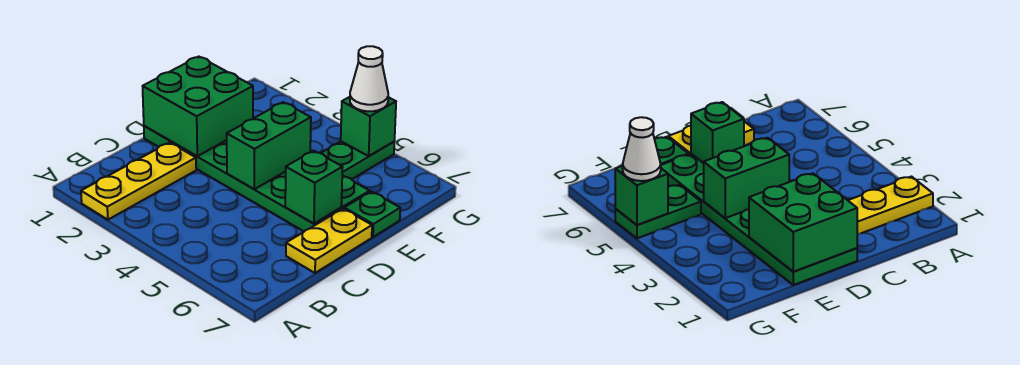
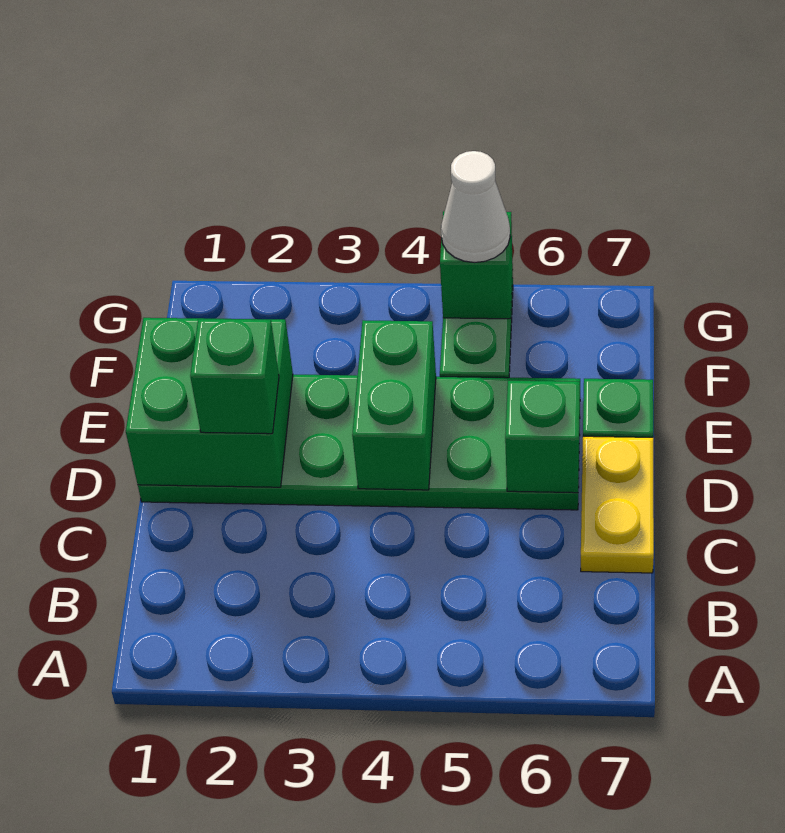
yellow plate A2:C2 level 1 -> none
none -> green brick D2 level 3

